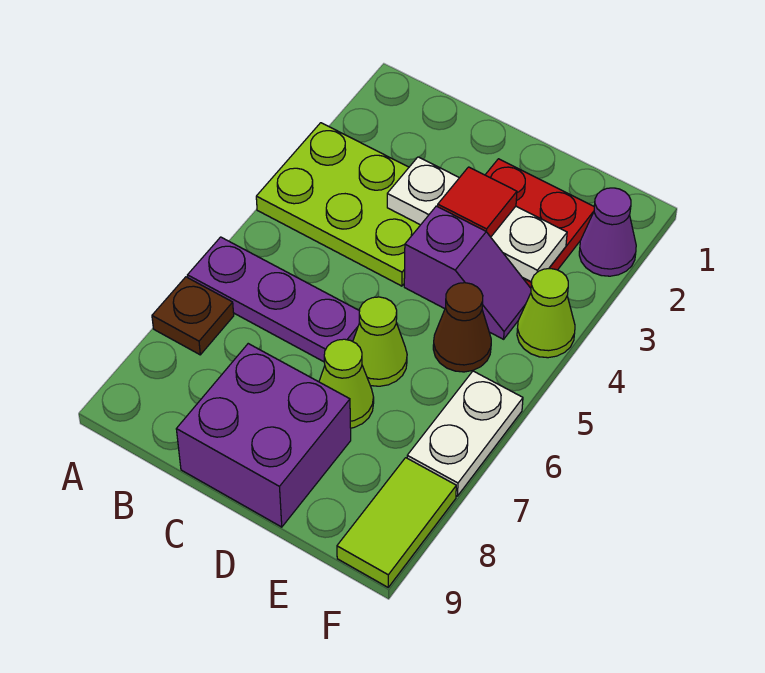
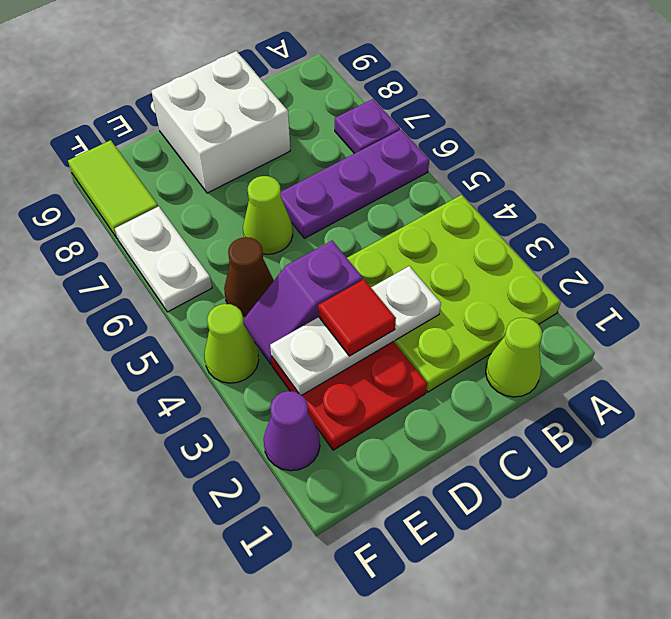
lime plate A3:C4 level 1 -> lime plate A2:C4 level 1
brown plate A7 level 1 -> purple plate A7 level 1
purple brick C8:D9 level 1 -> white brick C8:D9 level 1
lime cone D7 level 1 -> lime cone B1 level 1

